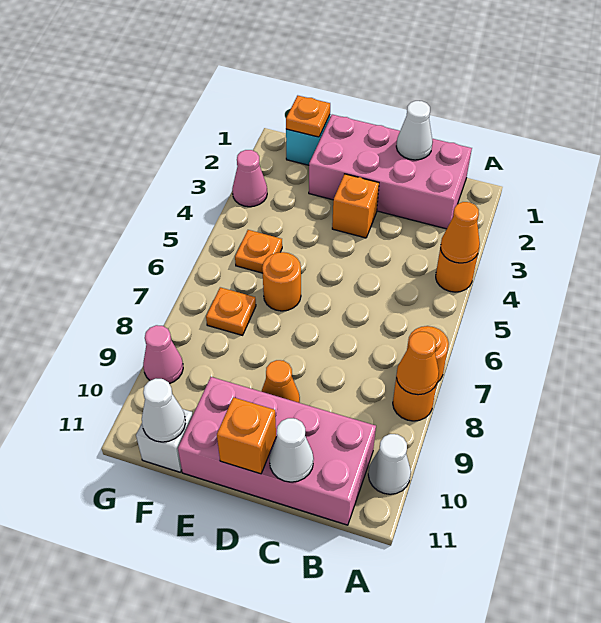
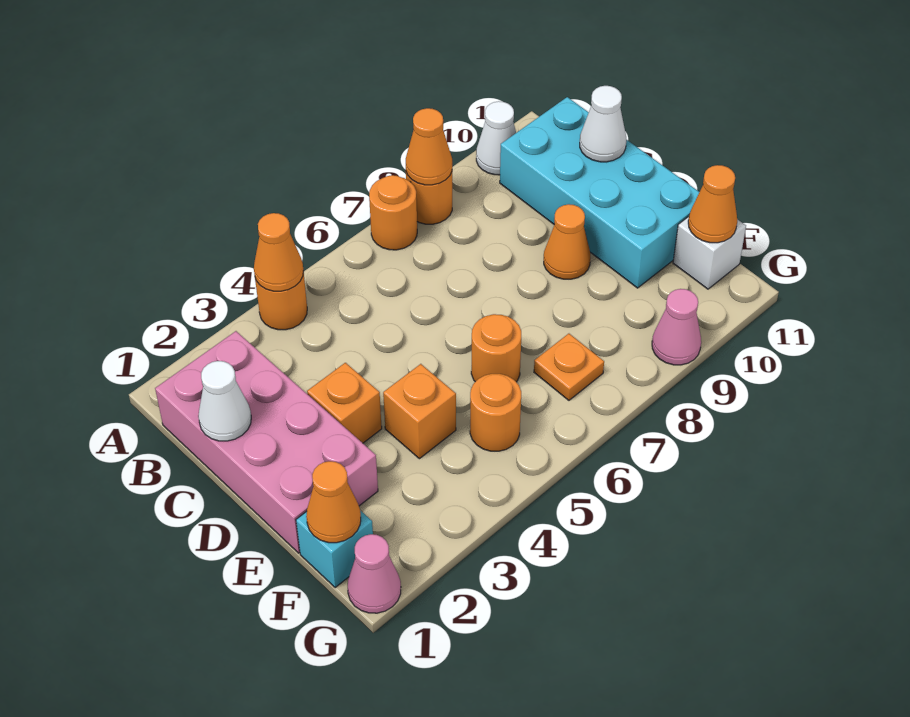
pink brick B10:E11 level 1 -> cyan brick B10:E11 level 1
orange brick D11 level 2 -> orange brick E4 level 1
orange plate F1 level 2 -> orange cone F1 level 2
orange plate F5 level 1 -> orange round brick F5 level 1
white cone F11 level 2 -> orange cone F11 level 2
pink cone G3 level 1 -> pink cone G1 level 1

